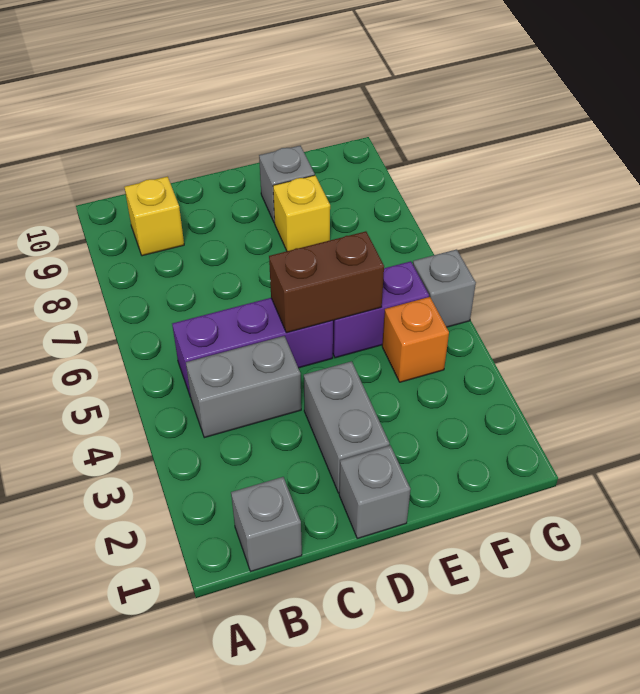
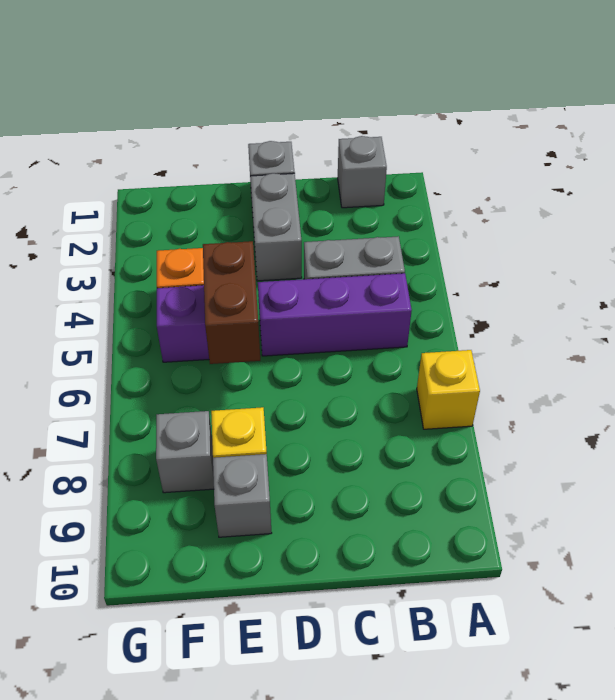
yellow brick B9 level 1 -> yellow brick A7 level 1
brown brick D5:E5 level 2 -> brown brick E5:E6 level 2
grey brick G5 level 1 -> grey brick F8 level 1

